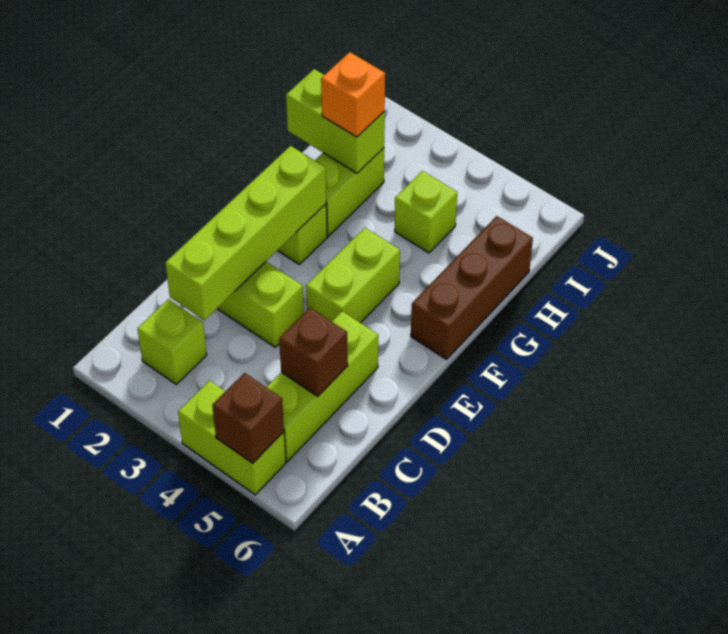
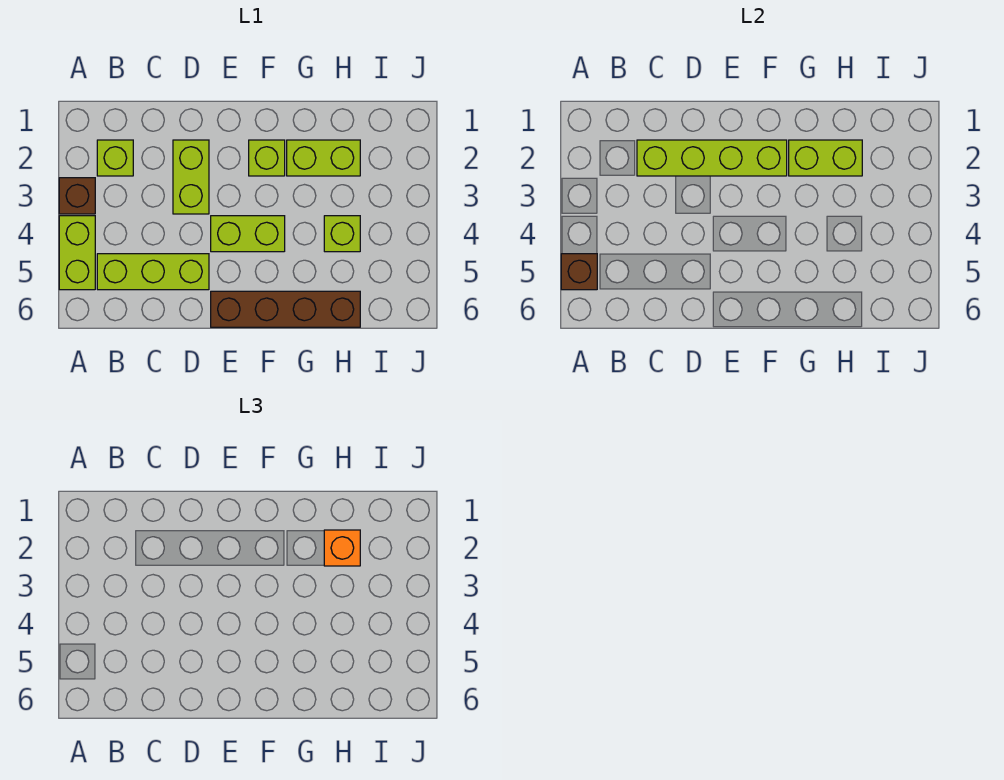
brown brick C5 level 2 -> brown brick A3 level 1
brown brick F6:H6 level 1 -> brown brick E6:H6 level 1
lime brick H1:H2 level 2 -> lime brick G2:H2 level 2

